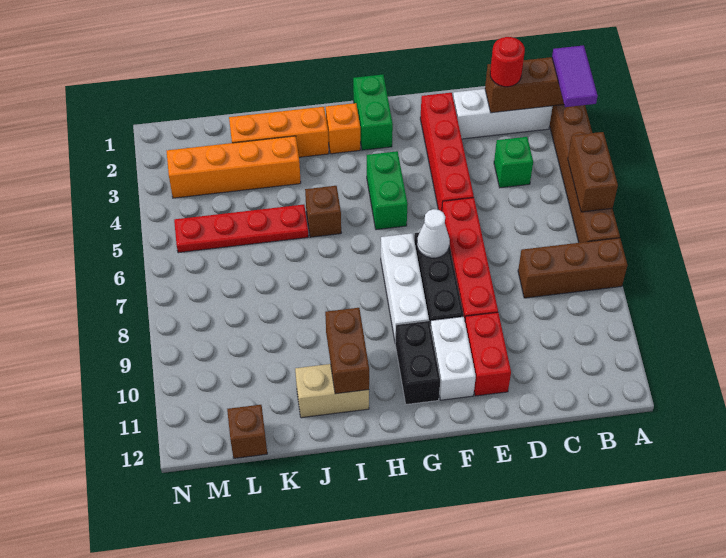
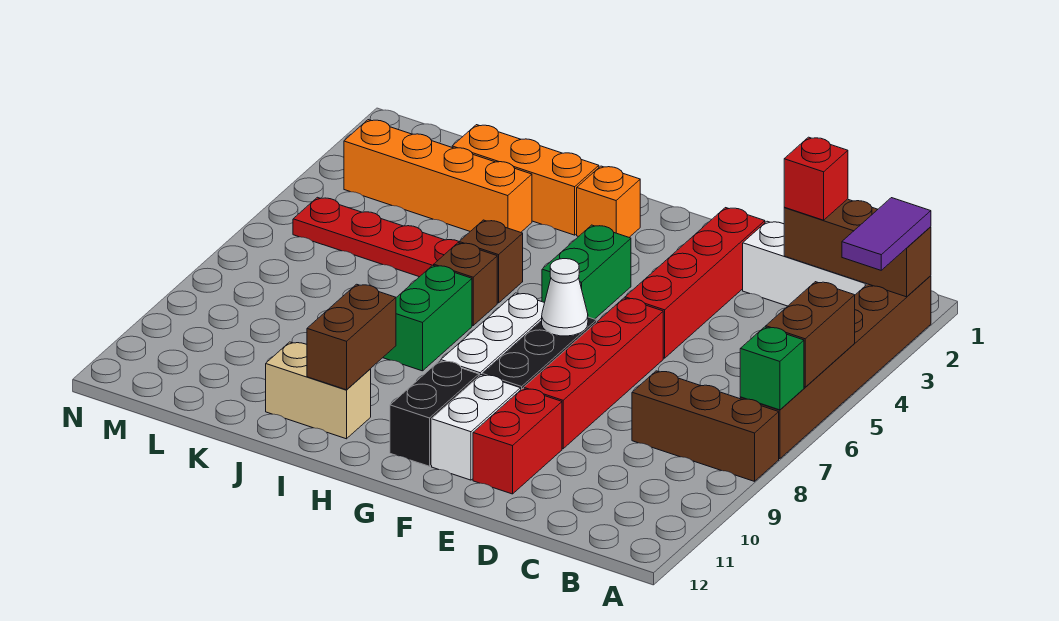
red round brick C2 level 3 -> red brick C2 level 3
green brick C4 level 1 -> green brick A7 level 2
green brick G1:G2 level 1 -> green brick I7:I8 level 1
brown brick L12 level 1 -> brown brick I6 level 1

